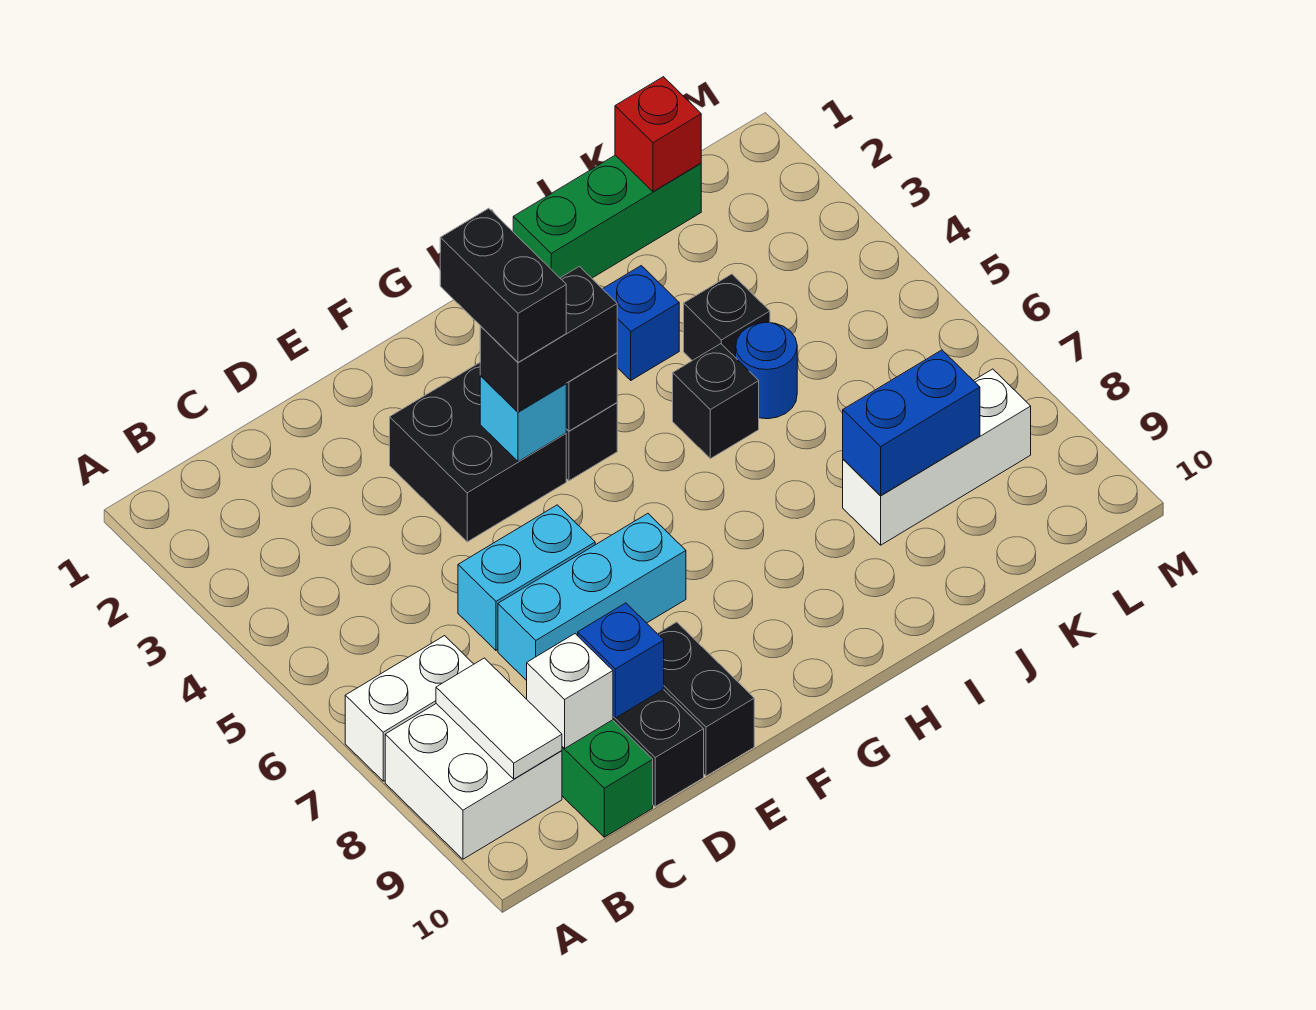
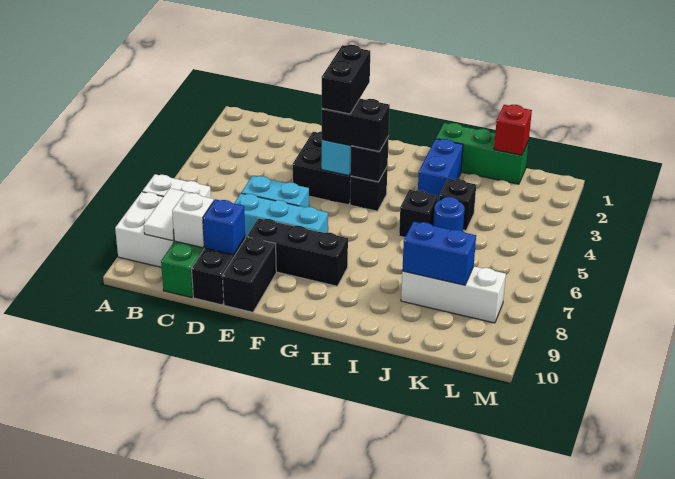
none -> black brick E8:G8 level 1
blue brick I3 level 1 -> blue brick I2:I3 level 1

